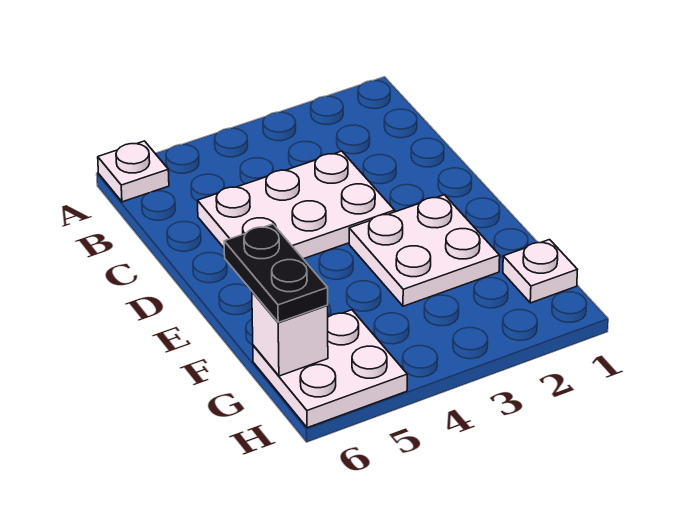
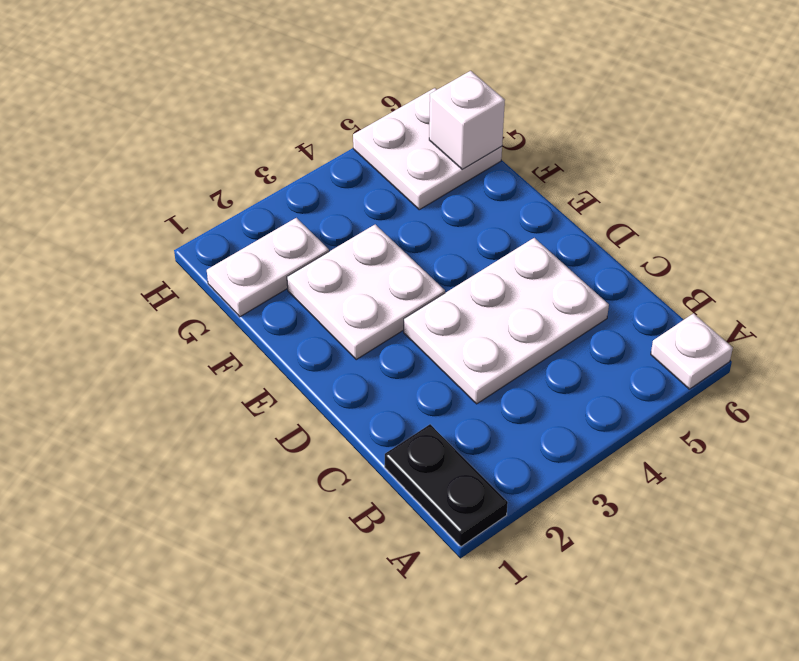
black plate F6:G6 level 3 -> black plate A1:B1 level 1
white plate G1 level 1 -> white plate G1:G2 level 1

